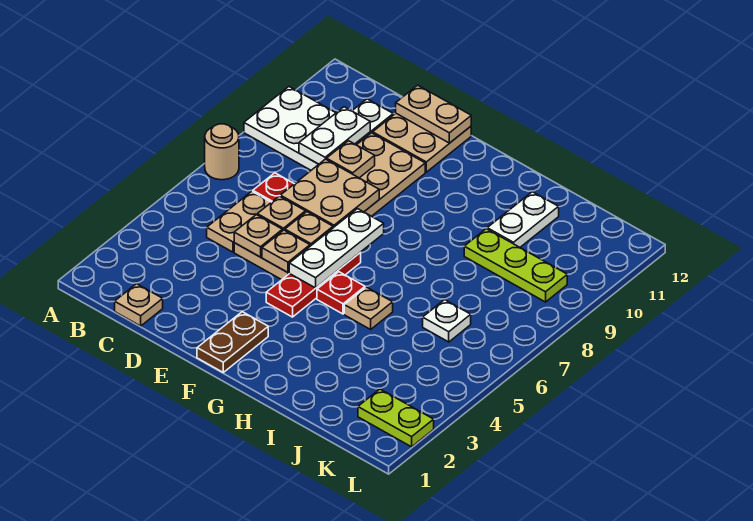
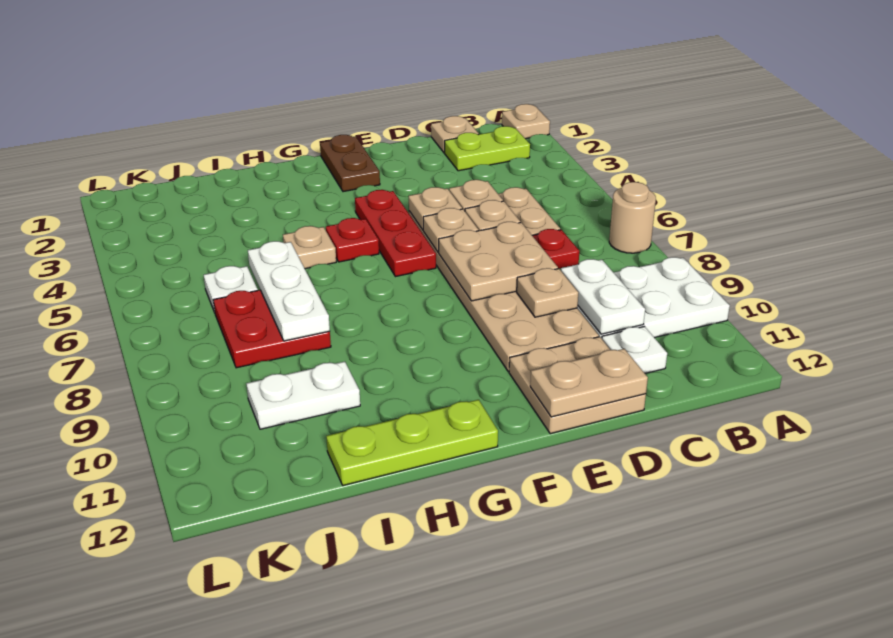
none -> tan plate A1 level 1
white plate F5:F7 level 2 -> white plate I6:I8 level 2
none -> red plate I7:J8 level 1
lime plate I9:K9 level 1 -> lime plate G12:I12 level 1
white plate I10:I11 level 1 -> white plate I10:J10 level 1
lime plate K2:L2 level 1 -> lime plate B2:C2 level 1

